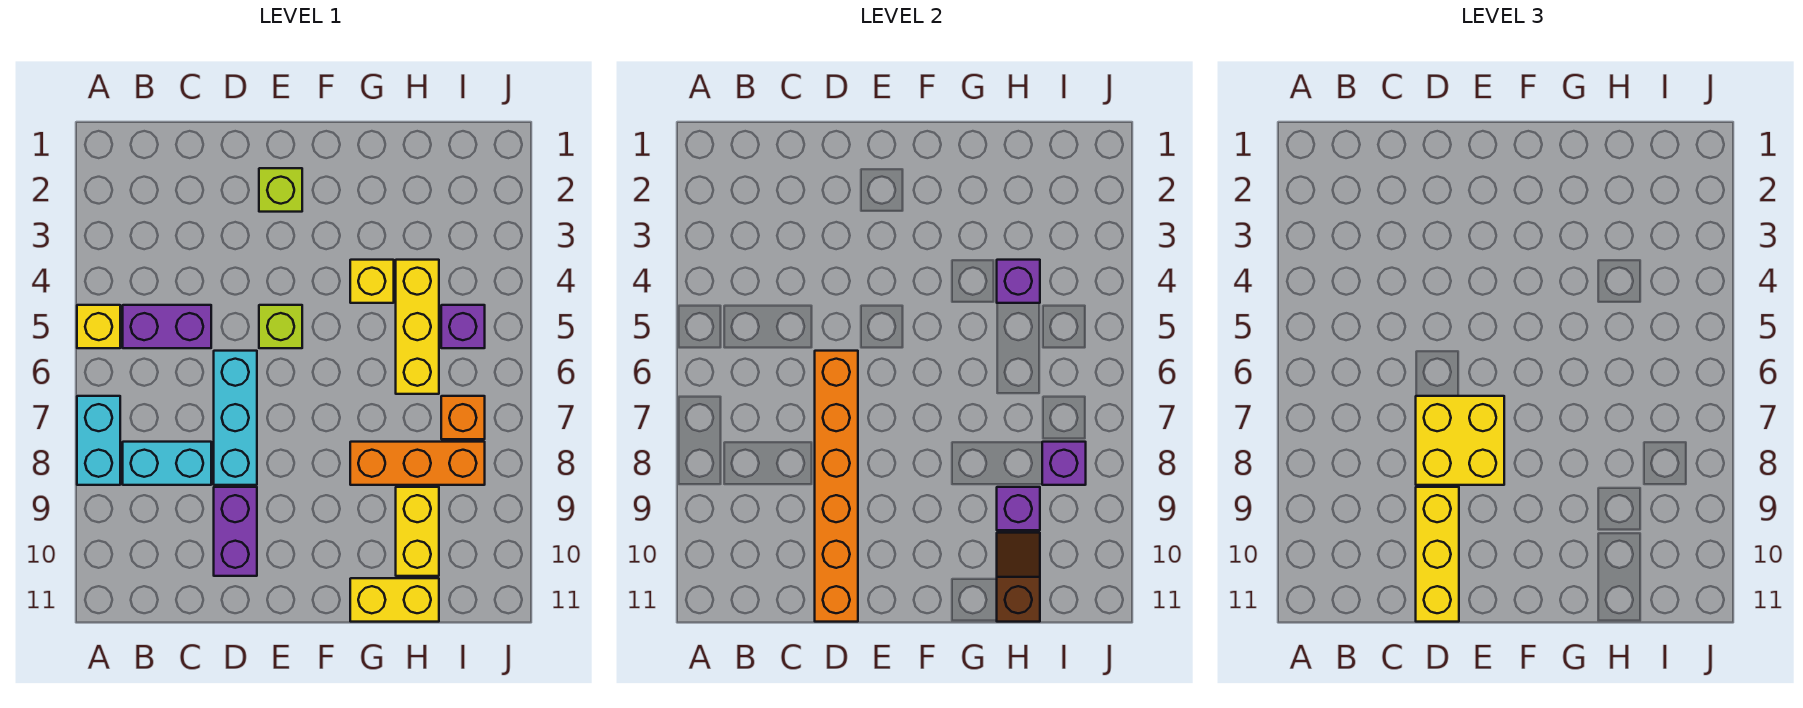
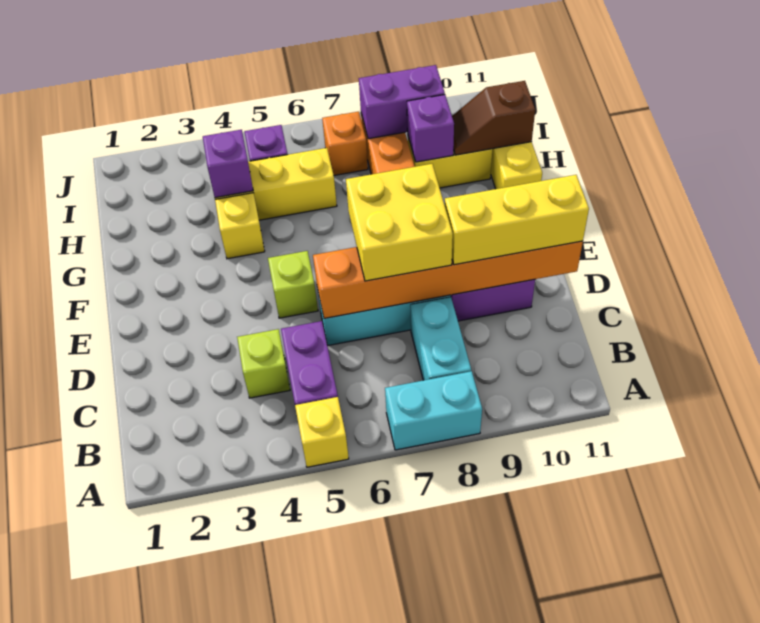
lime brick E2 level 1 -> lime brick C4 level 1
purple brick I8 level 2 -> purple brick I8:I9 level 2

